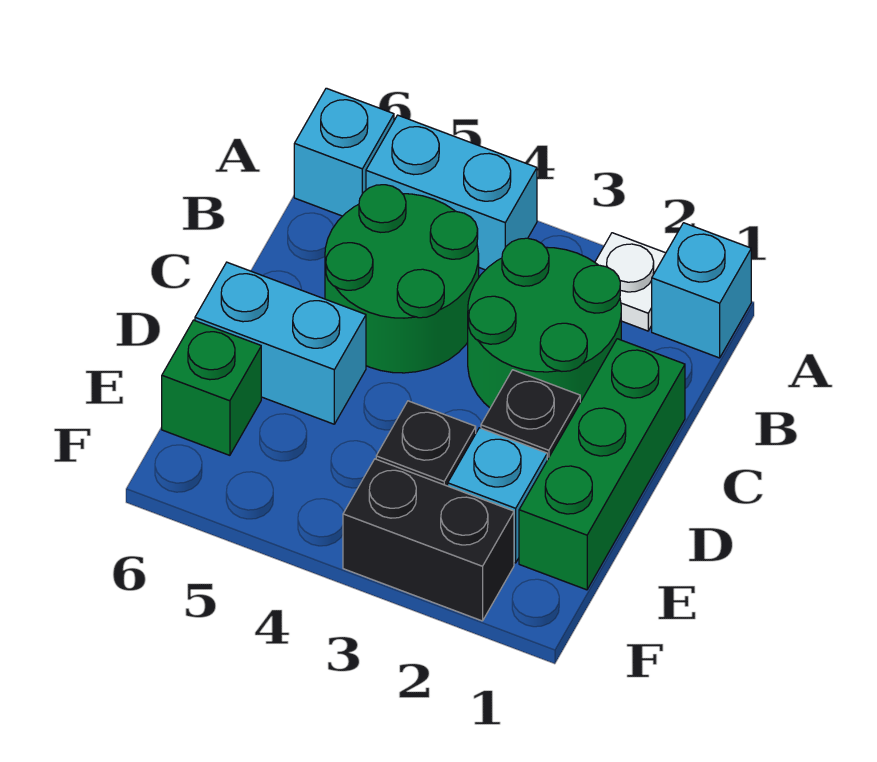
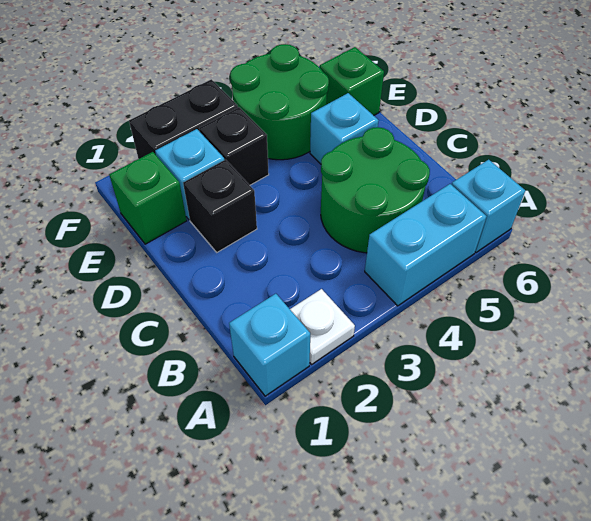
green round brick B2:C3 level 1 -> green round brick E4:F5 level 1
green brick C1:E1 level 1 -> green brick E1 level 1
cyan brick D5:D6 level 1 -> cyan brick D5 level 1

